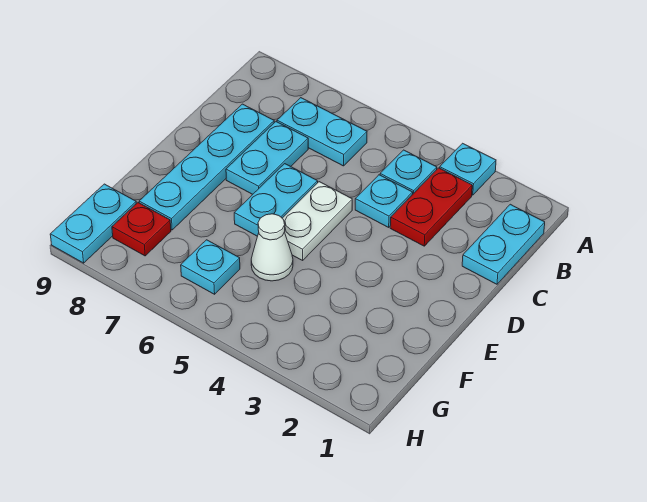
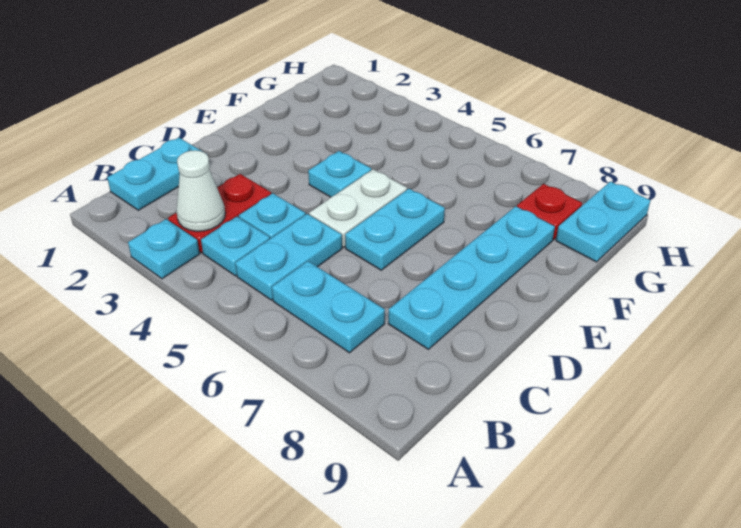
cyan plate C7:D7 level 1 -> cyan plate B5:C5 level 1
white cone F5 level 1 -> white cone B3 level 2
cyan plate G6 level 1 -> cyan plate E4 level 1

